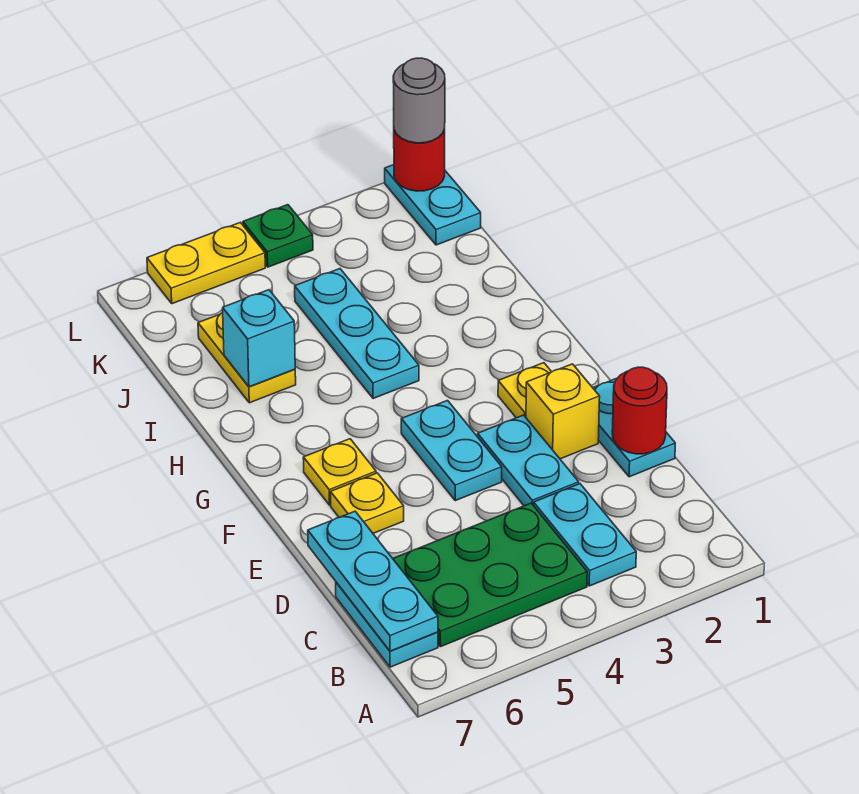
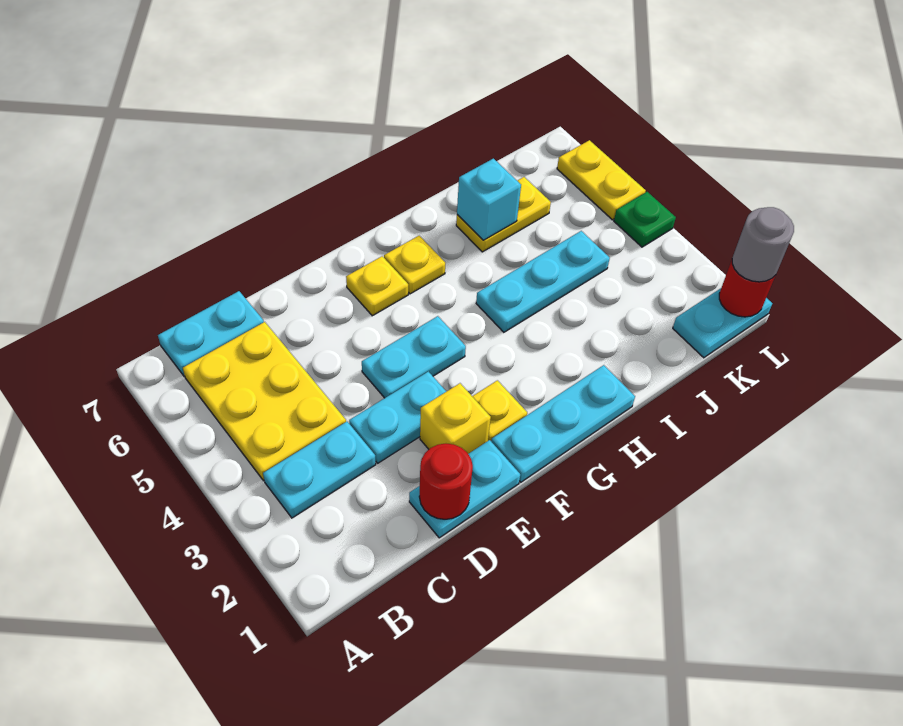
green plate B4:C6 level 1 -> yellow plate B4:C6 level 1
cyan plate B7:D7 level 2 -> cyan plate F1:H1 level 1
yellow plate E6 level 1 -> yellow plate G6 level 1

